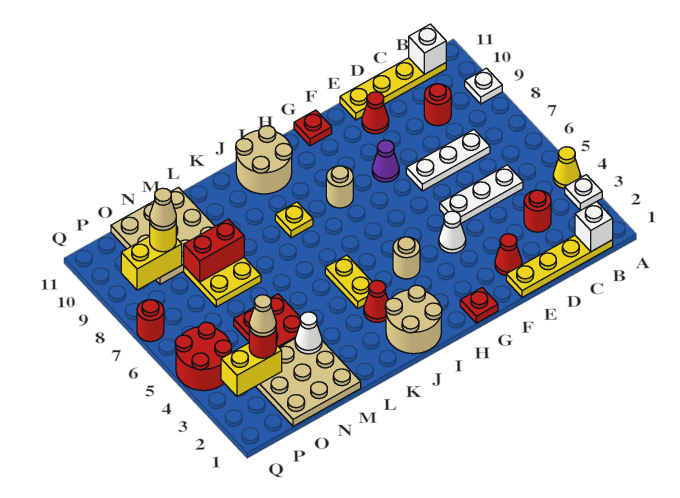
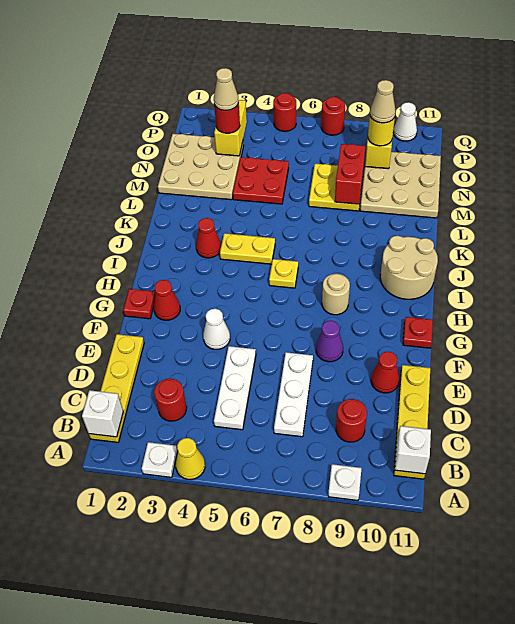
red cone E2 level 1 -> red cone G2 level 1
tan round brick H4 level 1 -> none
tan round brick I1:J2 level 1 -> none
yellow plate J8 level 1 -> yellow plate I6 level 1
white cone M3 level 2 -> white cone Q10 level 1
red round brick P4:Q5 level 1 -> red round brick Q5 level 1

